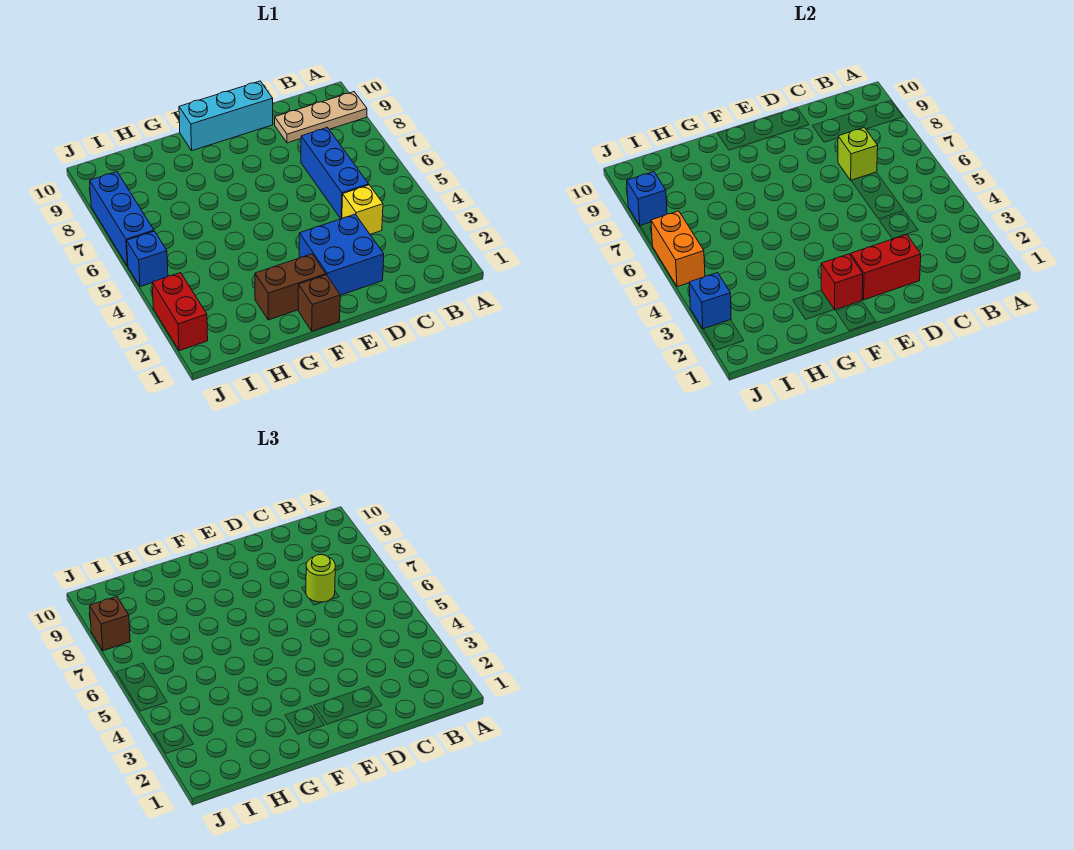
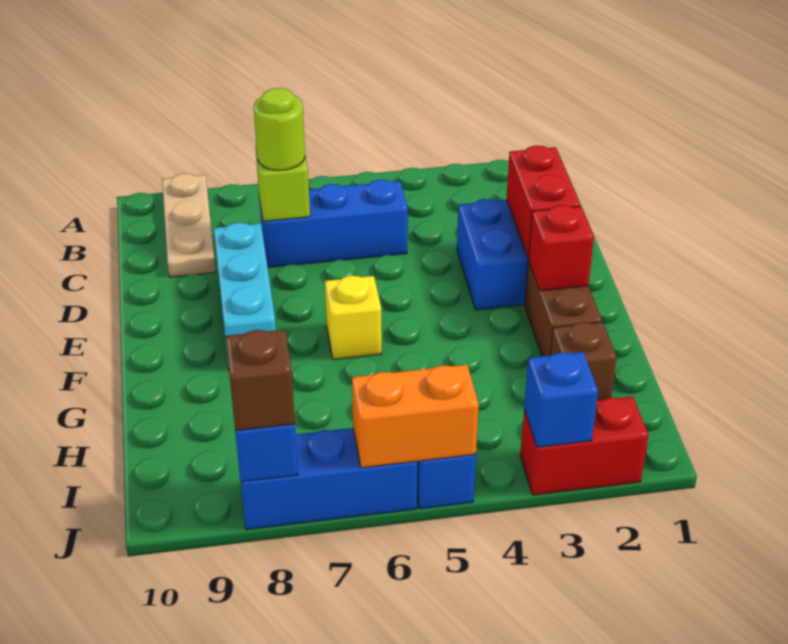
yellow brick C4 level 1 -> yellow brick F6 level 1
cyan brick D10:F10 level 1 -> cyan brick D8:F8 level 1
brown brick F1 level 1 -> brown brick H2 level 1

